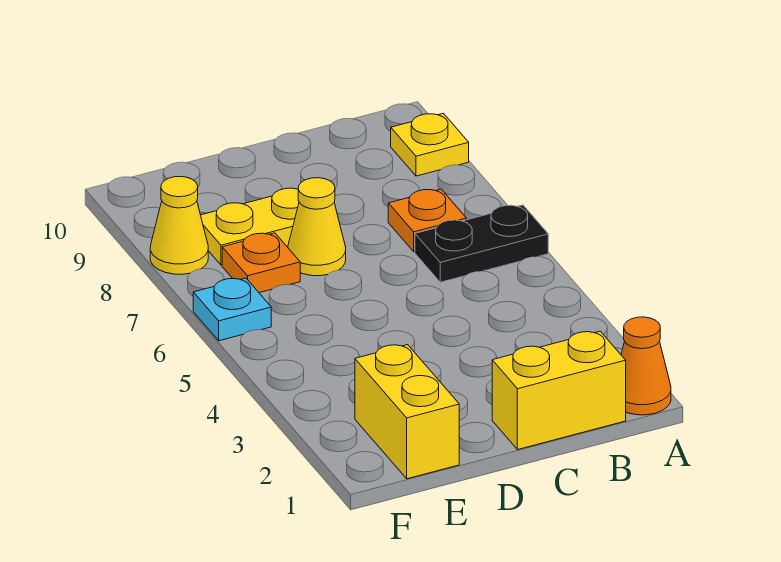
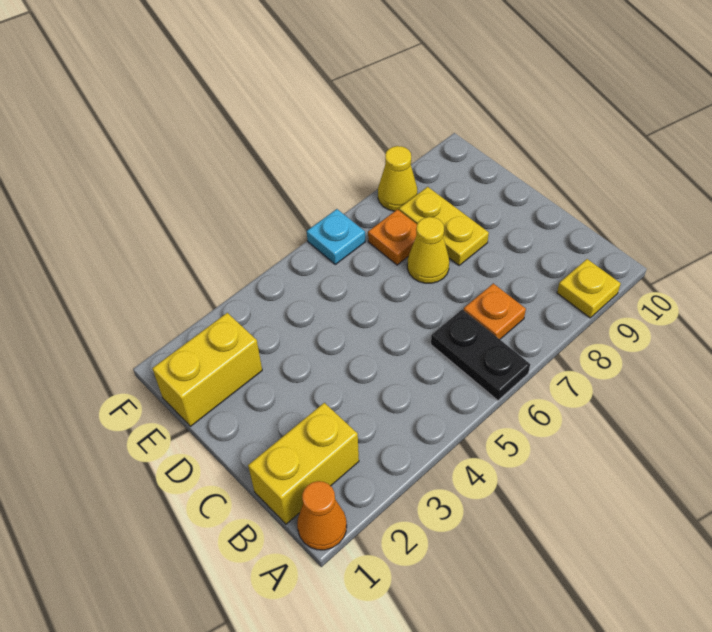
yellow brick B1:C1 level 1 -> yellow brick B1:B2 level 1

